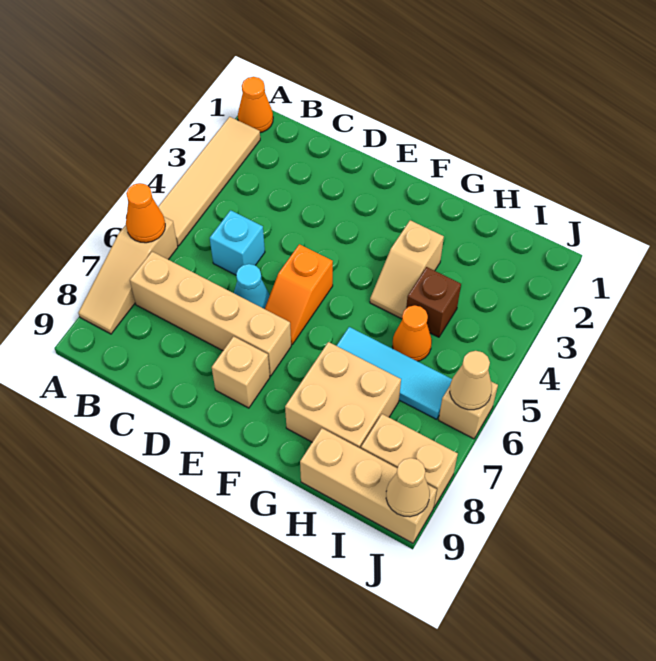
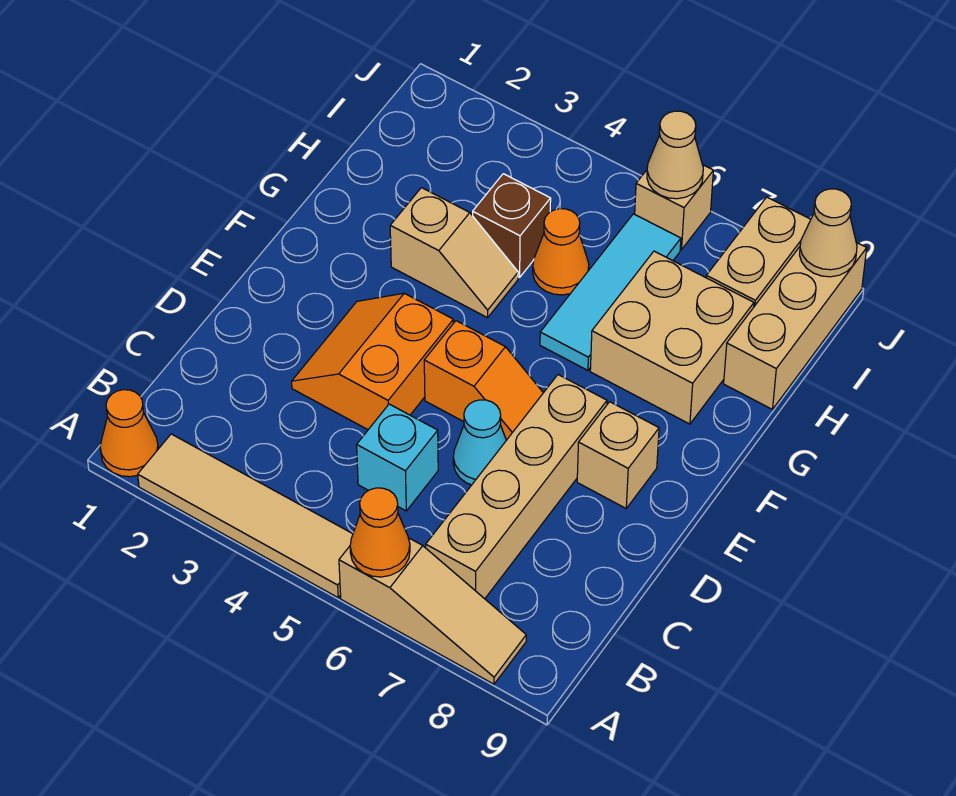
none -> orange slope D3:E4 level 1 top 4

